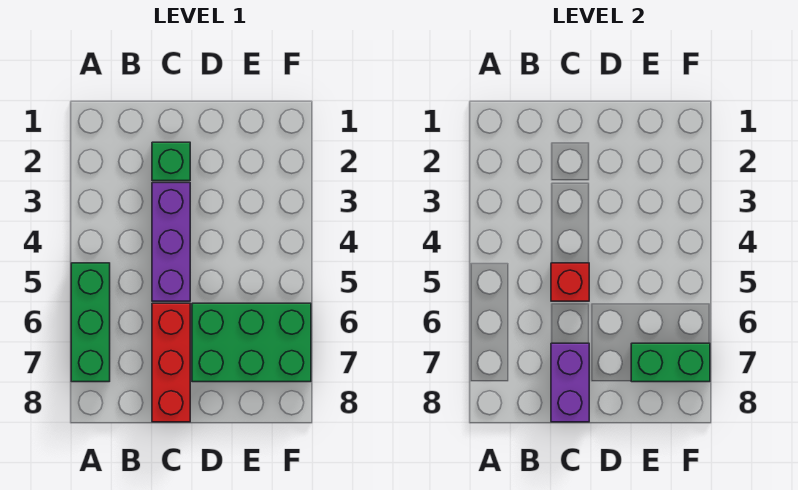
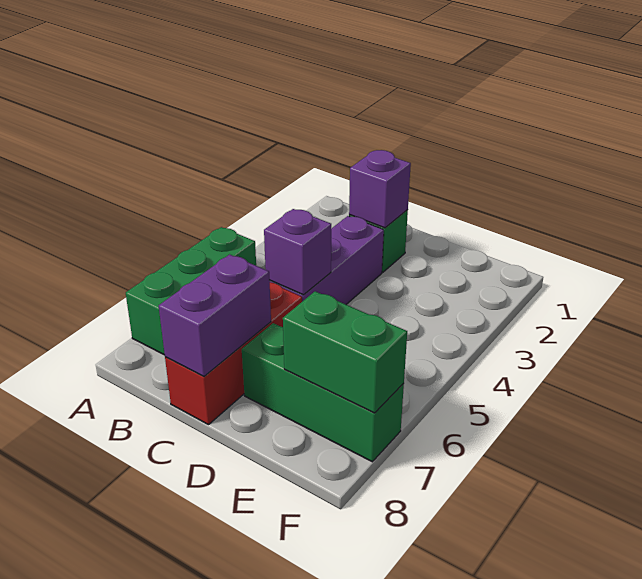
none -> purple brick C2 level 2
red brick C5 level 2 -> purple brick C5 level 2
green brick D6:F7 level 1 -> green brick D7:F7 level 1

